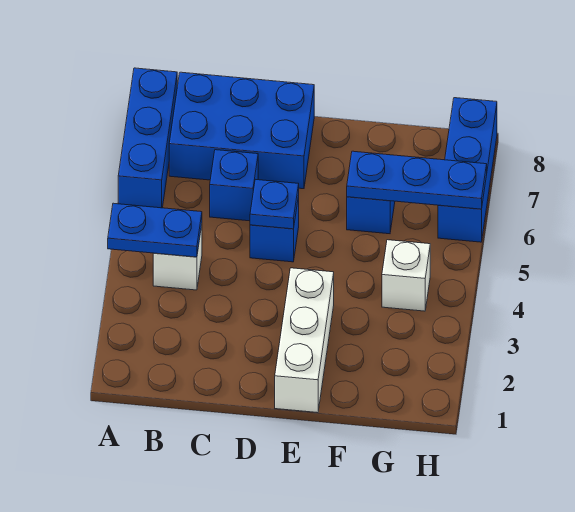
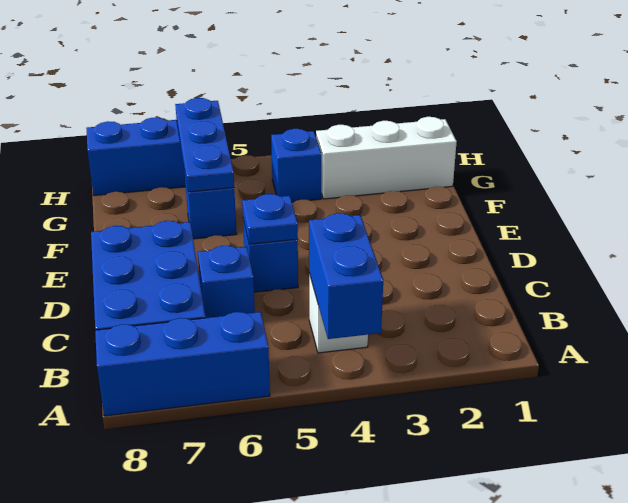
blue plate A4:B4 level 2 -> blue brick A4:B4 level 2
white brick E1:E3 level 1 -> white brick G1:G3 level 1
white brick G4 level 1 -> blue brick G4 level 1

